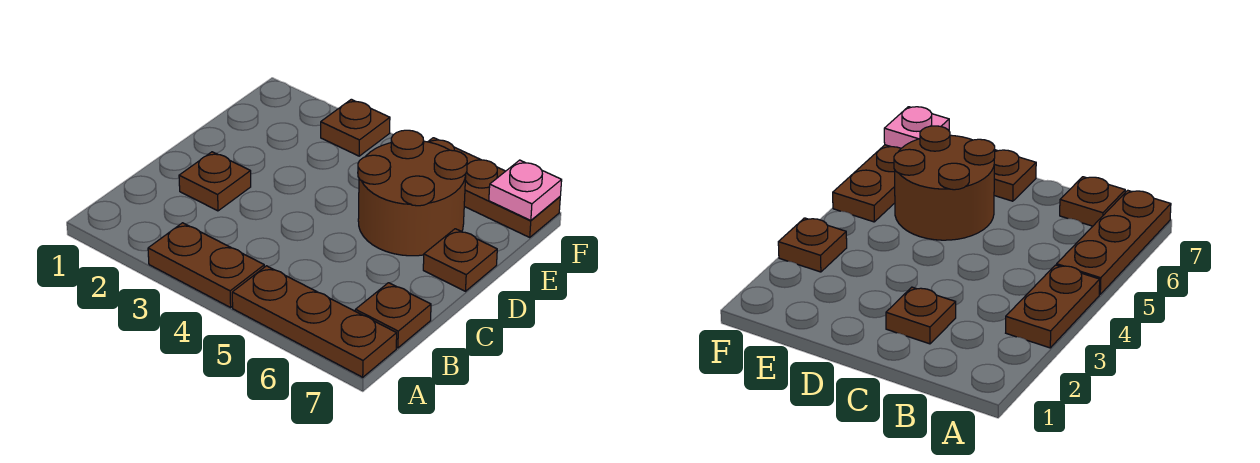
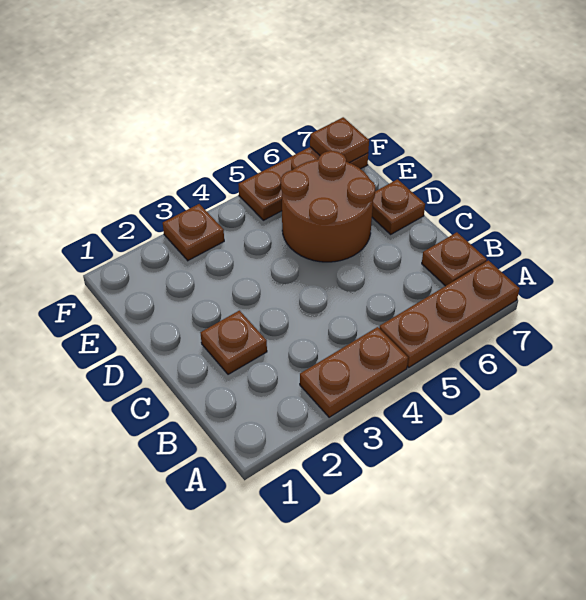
pink plate F7 level 2 -> brown plate F7 level 2

